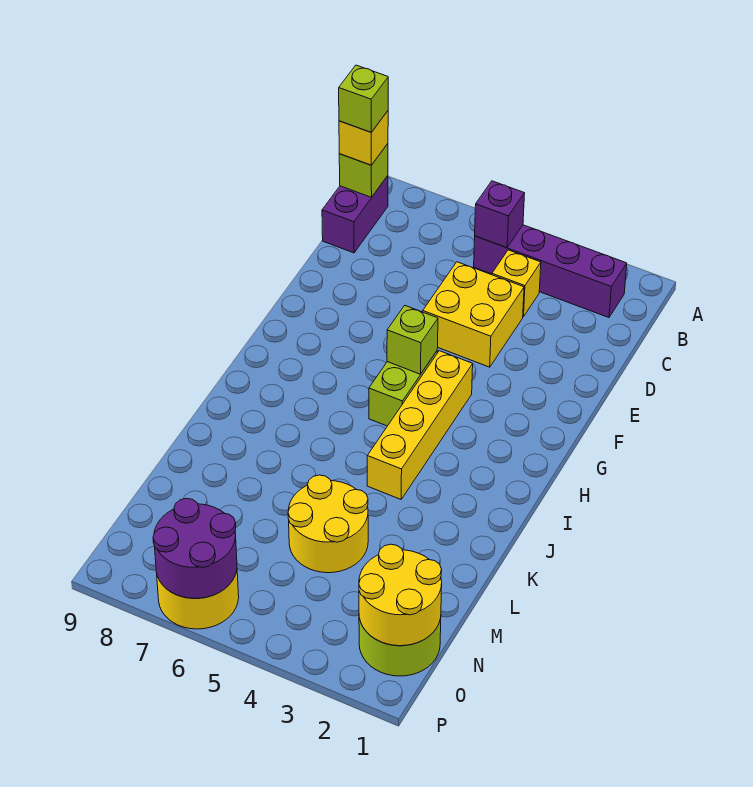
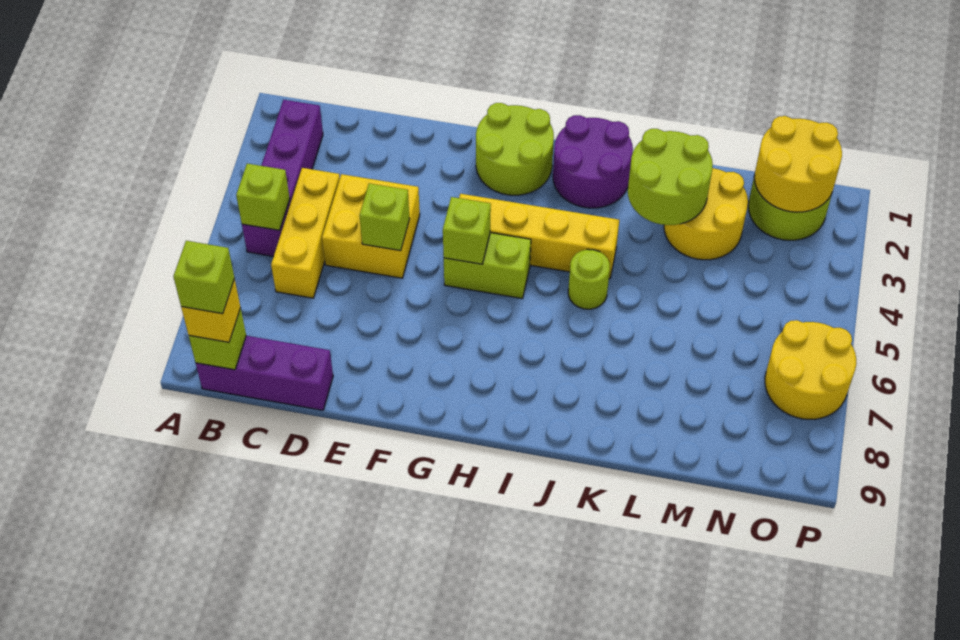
purple brick B5 level 2 -> lime brick B5 level 2
purple brick B9:C9 level 1 -> purple brick B9:D9 level 1
yellow brick C4 level 1 -> yellow brick C4:C6 level 1
none -> lime brick E5 level 2
none -> lime round brick G1:H2 level 1
none -> lime round brick J5 level 1
none -> lime round brick K2:L3 level 2
yellow round brick L4:M5 level 1 -> yellow round brick L2:M3 level 1
purple round brick O6:P7 level 2 -> purple round brick I1:J2 level 1

